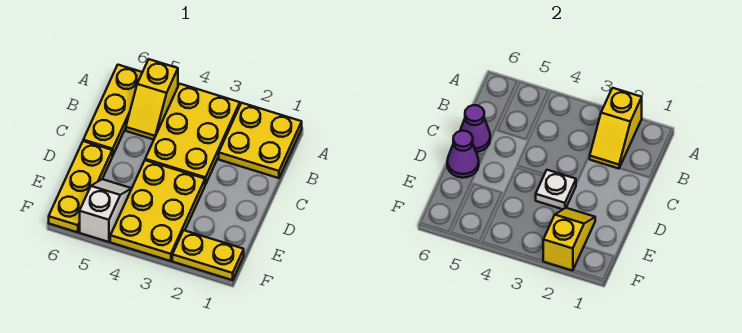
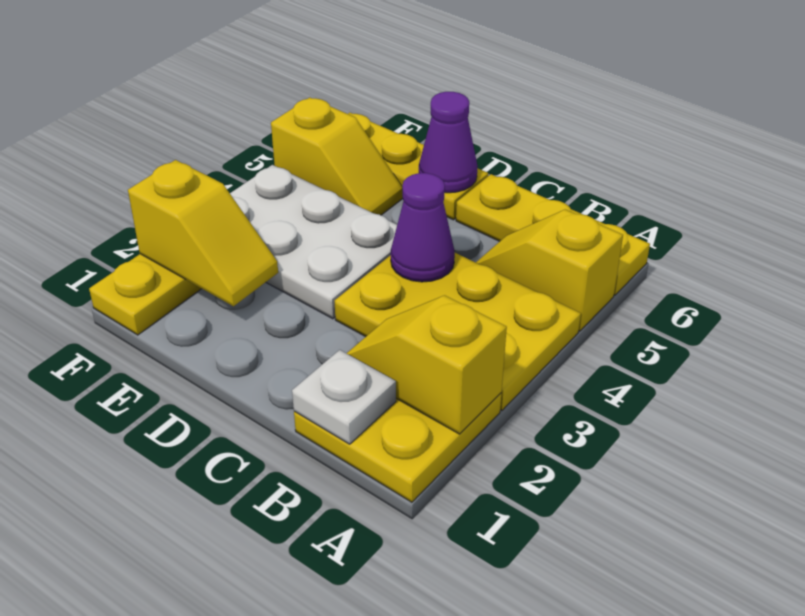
purple cone C6 level 2 -> purple cone C4 level 2
yellow plate D3:F4 level 1 -> white plate D3:F4 level 1
white plate D3 level 2 -> white plate B1 level 2
white slope E5:F5 level 1 top F -> yellow slope E5:F5 level 1 top F

